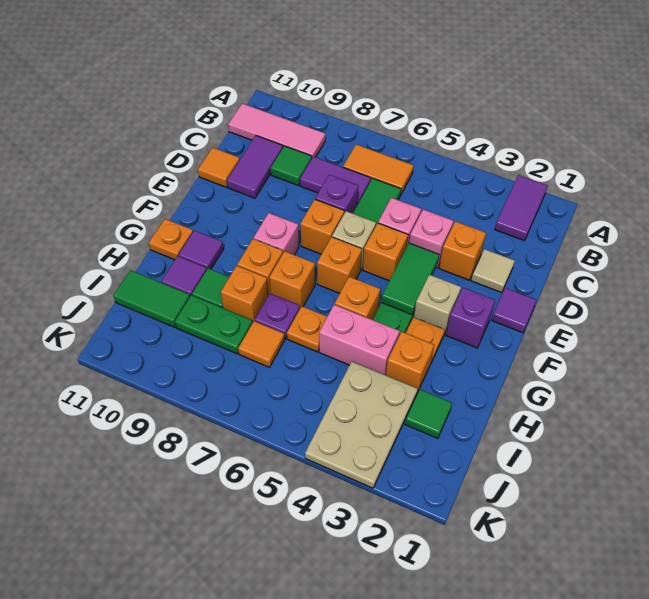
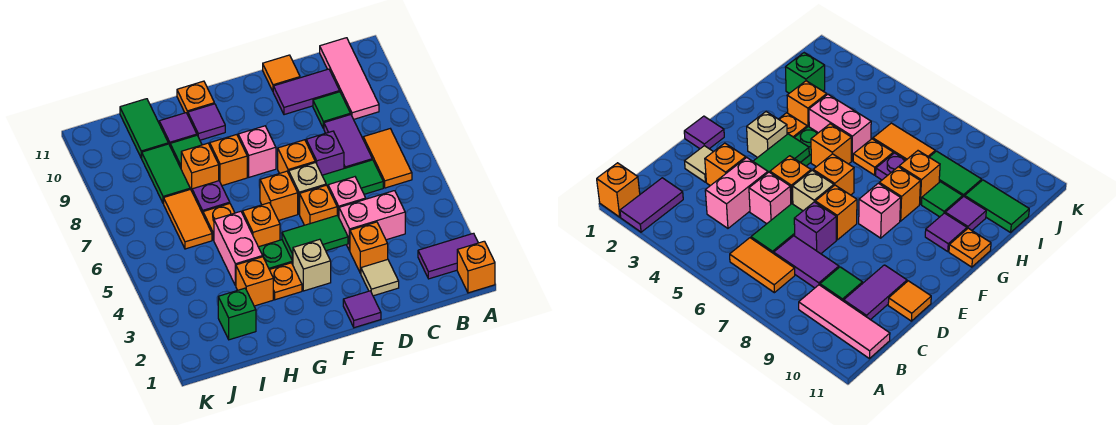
pink brick D4 level 1 -> pink brick C4:D4 level 1
purple brick F2 level 1 -> none
orange brick G7 level 1 -> orange brick A1 level 1
green tile I2 level 1 -> green brick I2 level 1
tan plate I3:K4 level 1 -> none
orange tile I7 level 1 -> orange tile I6:I7 level 1
green plate I8:I9 level 1 -> green tile I8:I9 level 1

